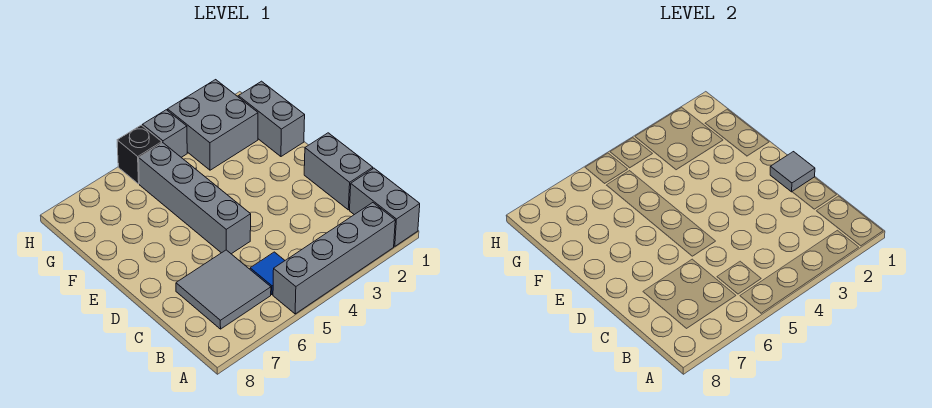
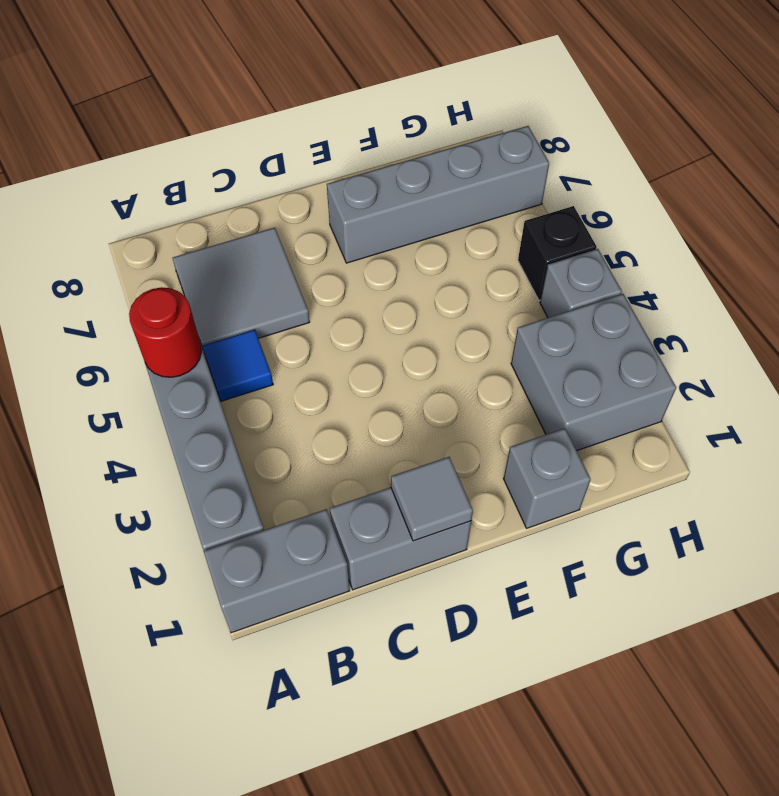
none -> red round brick A5 level 2
grey brick D5:G5 level 1 -> grey brick E7:H7 level 1
grey brick F1:G1 level 1 -> grey brick F1 level 1

